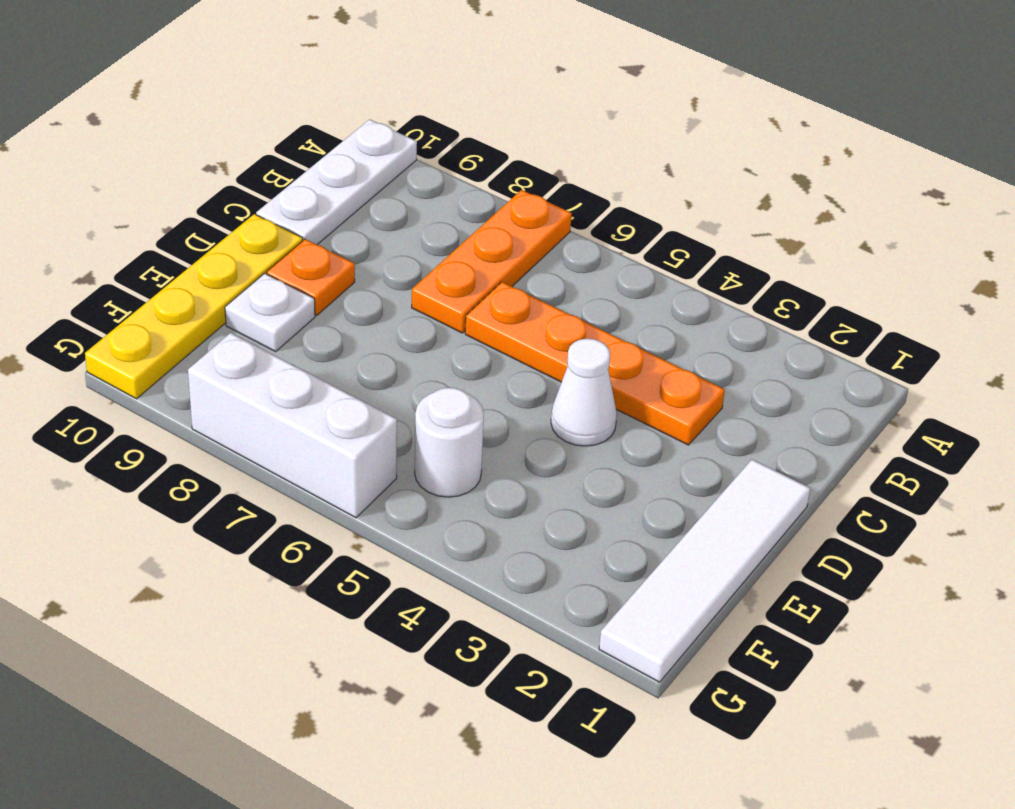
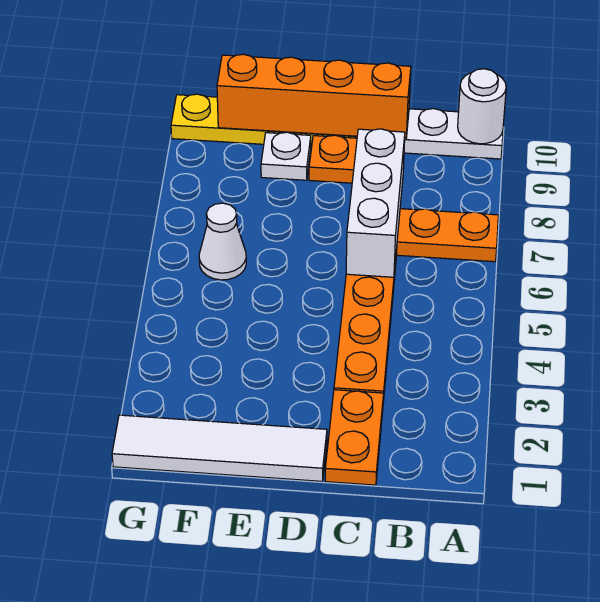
none -> orange plate C1:C2 level 1
none -> orange brick C10:F10 level 2
white cone D4 level 1 -> white cone F6 level 1
white round brick F5 level 1 -> white round brick A10 level 2
white brick G6:G8 level 1 -> white brick C6:C8 level 2

